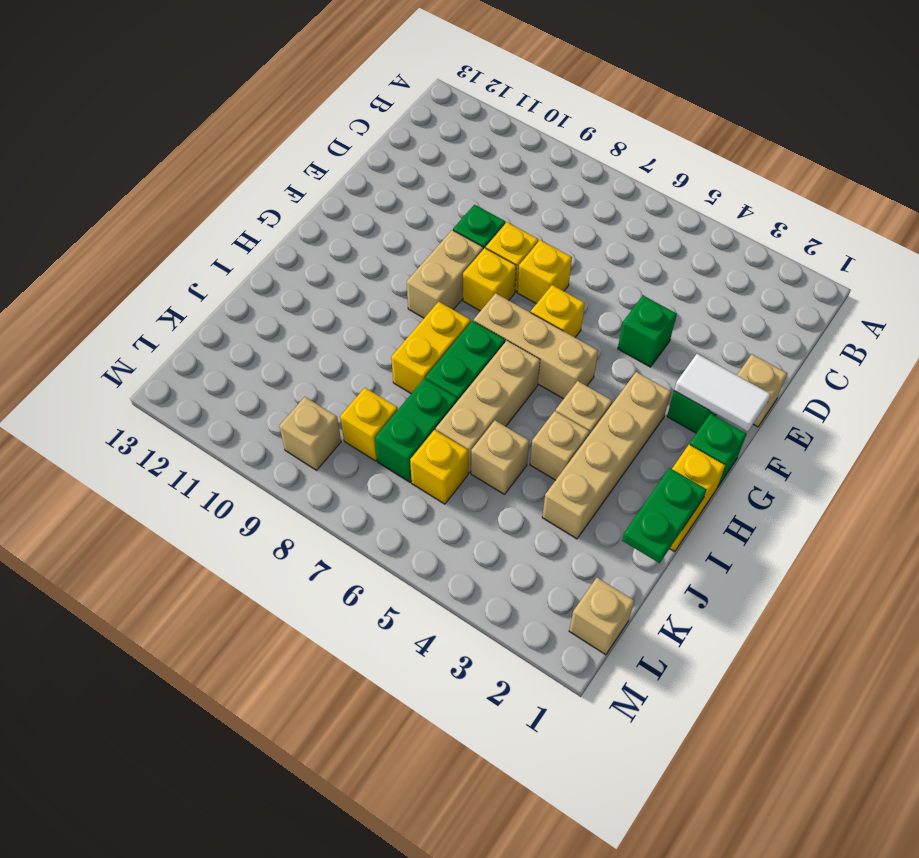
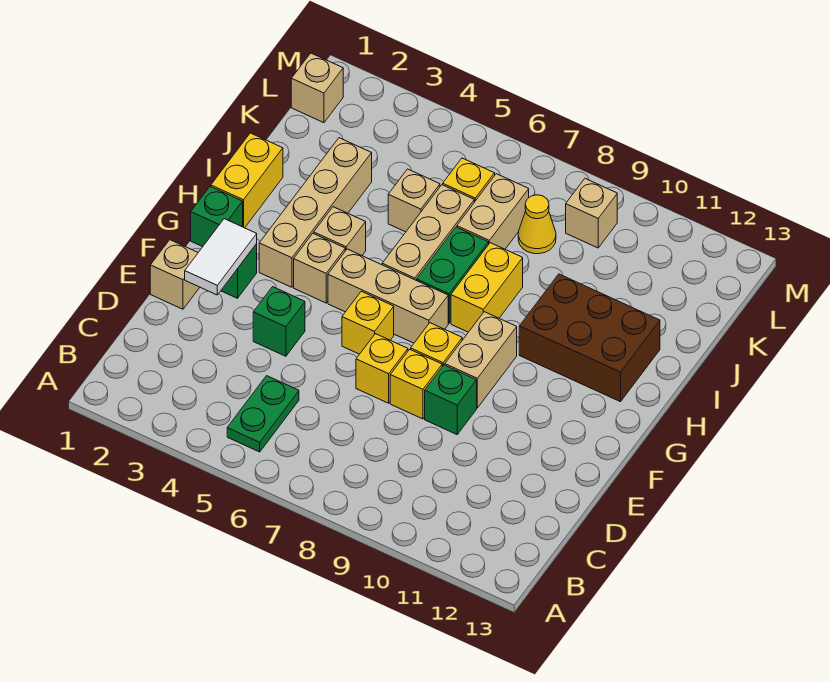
white tile F1:F2 level 2 -> white tile E2:F2 level 2
none -> brown brick H10:I12 level 1
green plate I1:J1 level 2 -> green plate B5:C5 level 1
tan brick I4 level 1 -> tan brick G4 level 1
green brick J7:K7 level 1 -> tan brick J7:K7 level 1
yellow brick K8 level 1 -> yellow cone K8 level 1

